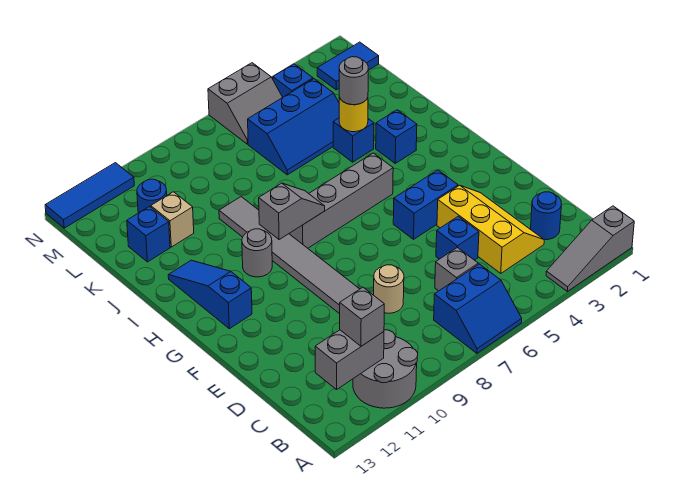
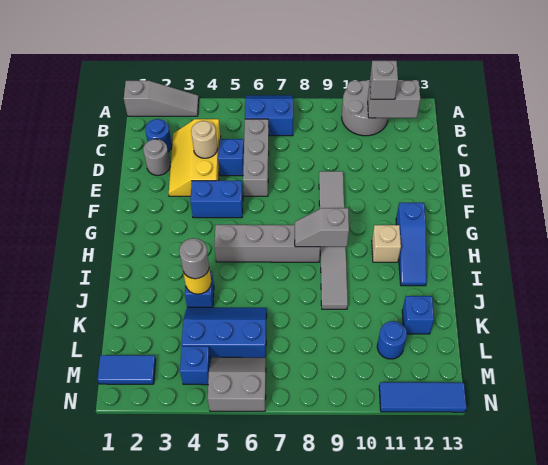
grey brick C6 level 1 -> grey brick C6:E6 level 1
tan round brick D8 level 1 -> tan round brick D4 level 2
grey round brick H10 level 1 -> grey round brick D2 level 1
blue brick I3 level 1 -> none
tan brick K11 level 1 -> tan brick H11 level 1

